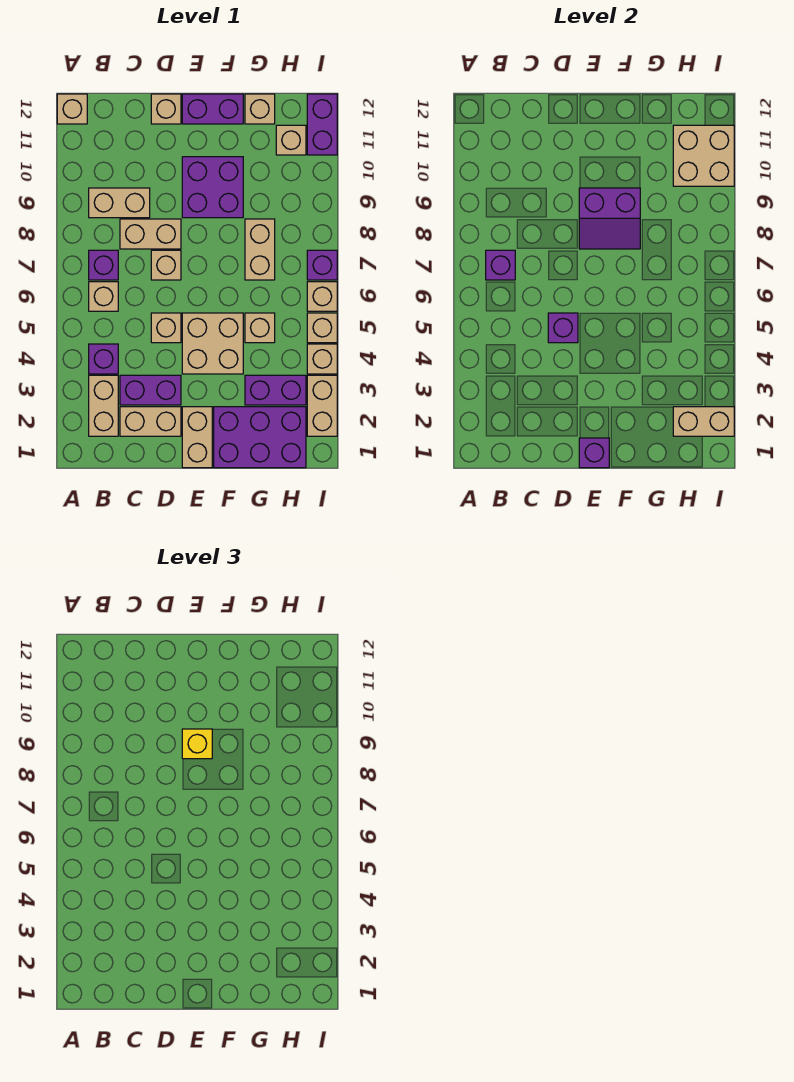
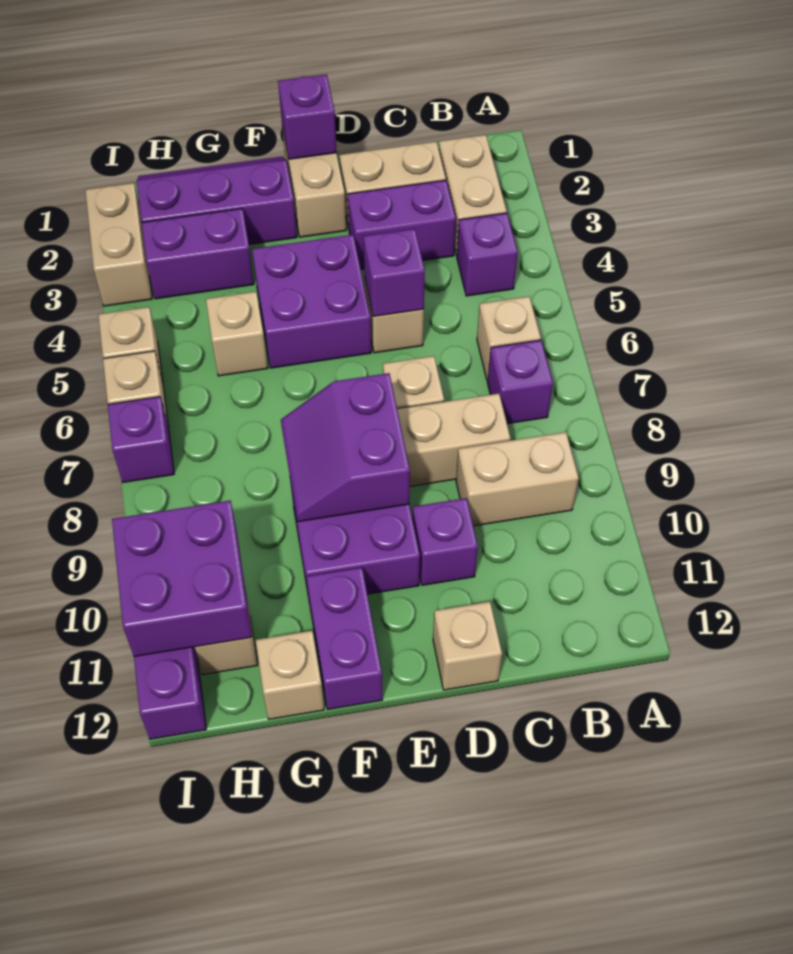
tan brick A12 level 1 -> none
purple brick B7 level 2 -> purple brick D10 level 1
tan brick E4:F5 level 1 -> purple brick E4:F5 level 1
purple slope E8:F9 level 2 top 9 -> purple slope E8:F9 level 2 top E
yellow brick E9 level 3 -> none
purple brick E12:F12 level 1 -> purple brick F11:F12 level 1
purple brick F1:H2 level 1 -> purple slope F1:H2 level 1 top 2
tan brick G7:G8 level 1 -> none
tan brick H2:I2 level 2 -> none
tan brick H10:I11 level 2 -> purple brick H10:I11 level 2
tan brick I4 level 1 -> none

